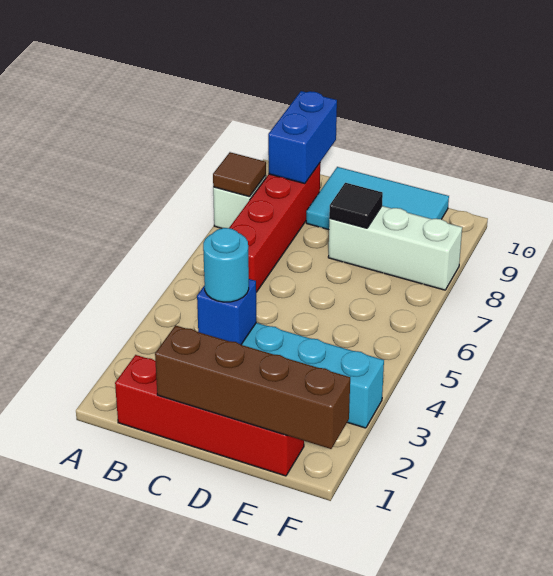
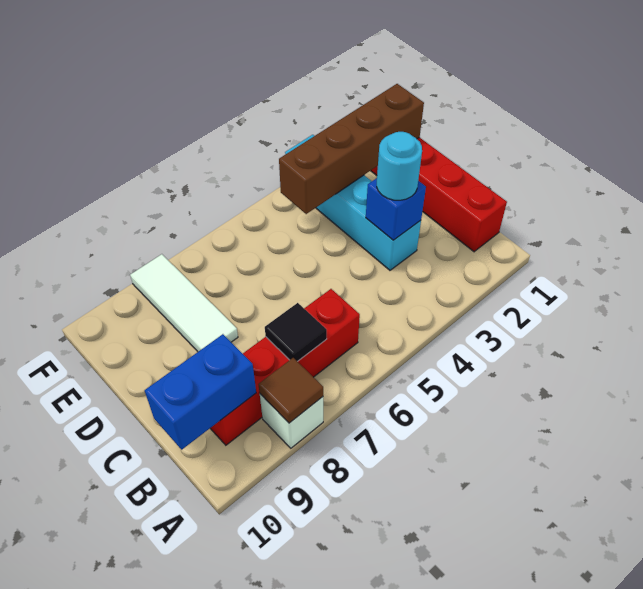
brown brick C1:F1 level 2 -> brown brick E1:E4 level 2
cyan tile C9:E10 level 1 -> none
white brick D8:F8 level 1 -> white tile D8:F8 level 1
black tile D8 level 2 -> black tile B7 level 2

